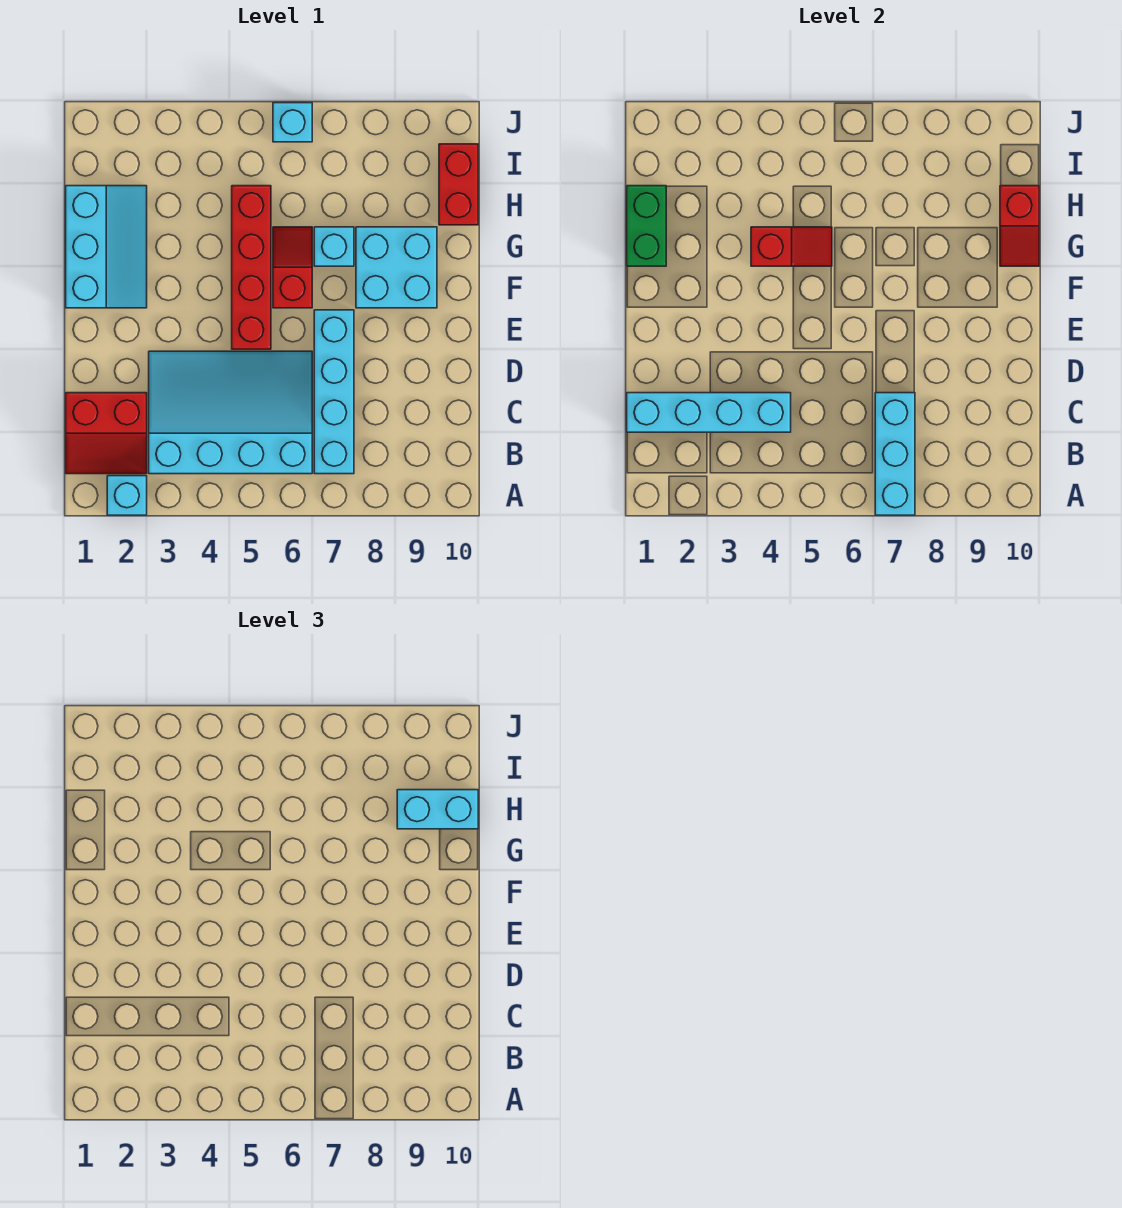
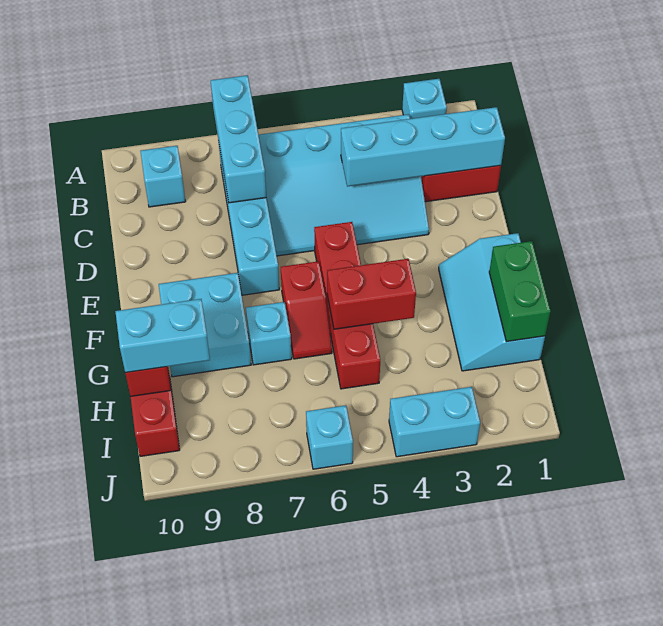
none -> cyan brick B9 level 1
red slope G4:G5 level 2 top 4 -> red brick G4:G5 level 2
none -> cyan brick J3:J4 level 1

